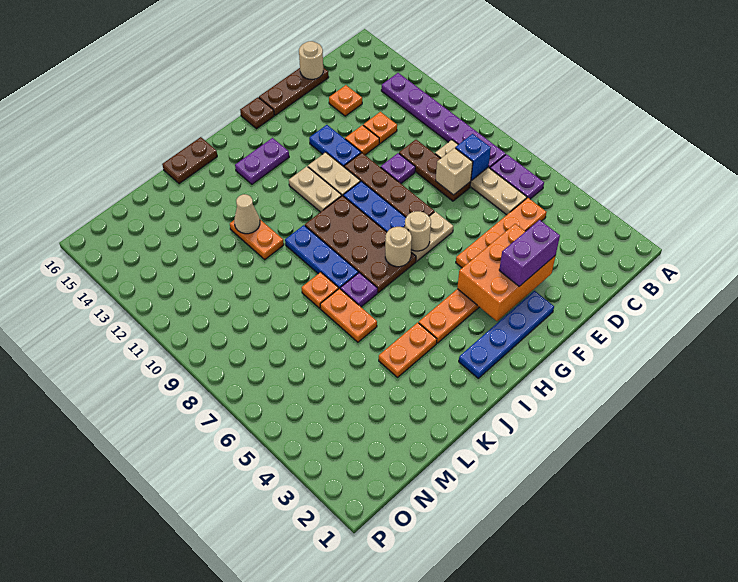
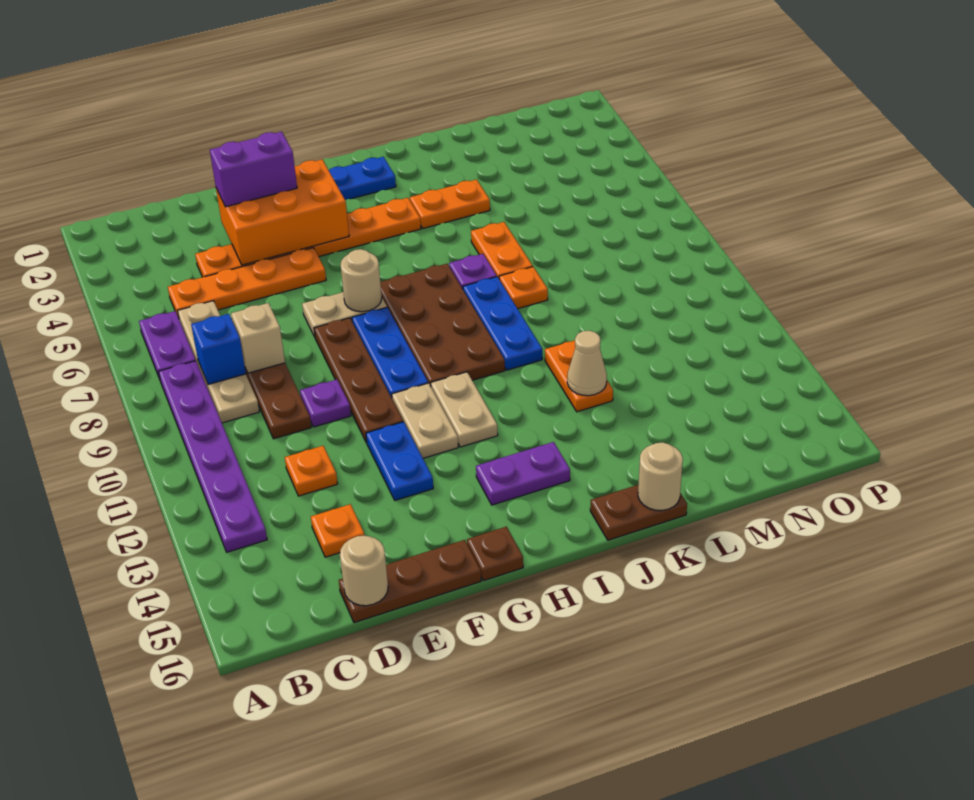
orange plate E12 level 1 -> none
tan round brick H7 level 2 -> tan round brick K16 level 2

